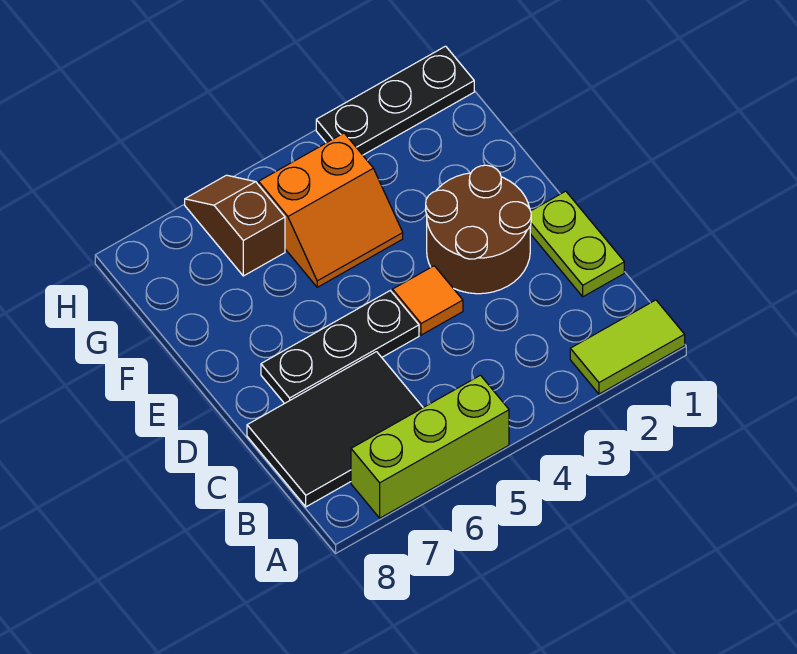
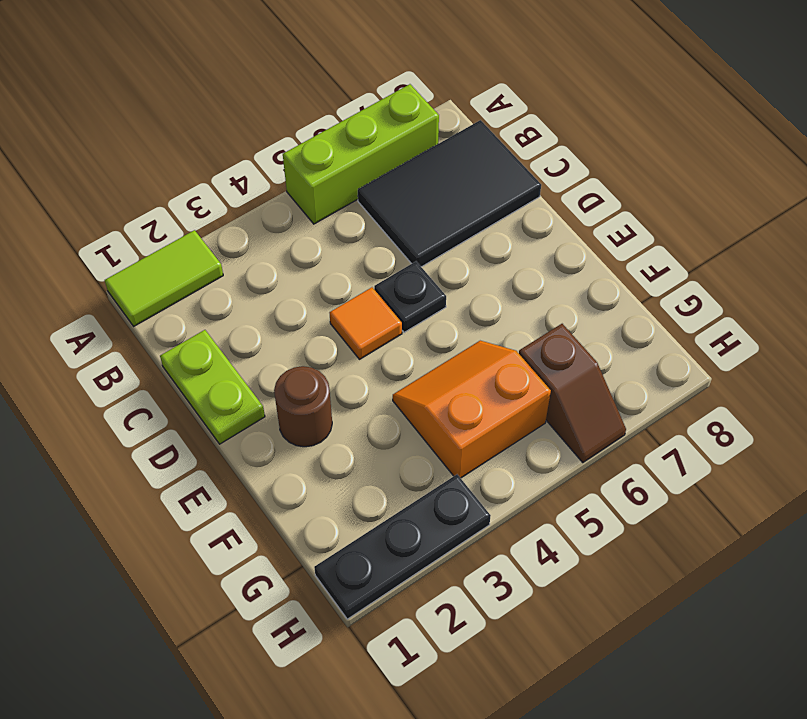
brown round brick D2:E3 level 1 -> brown round brick E2 level 1
black plate D5:D7 level 1 -> black plate D5 level 1

